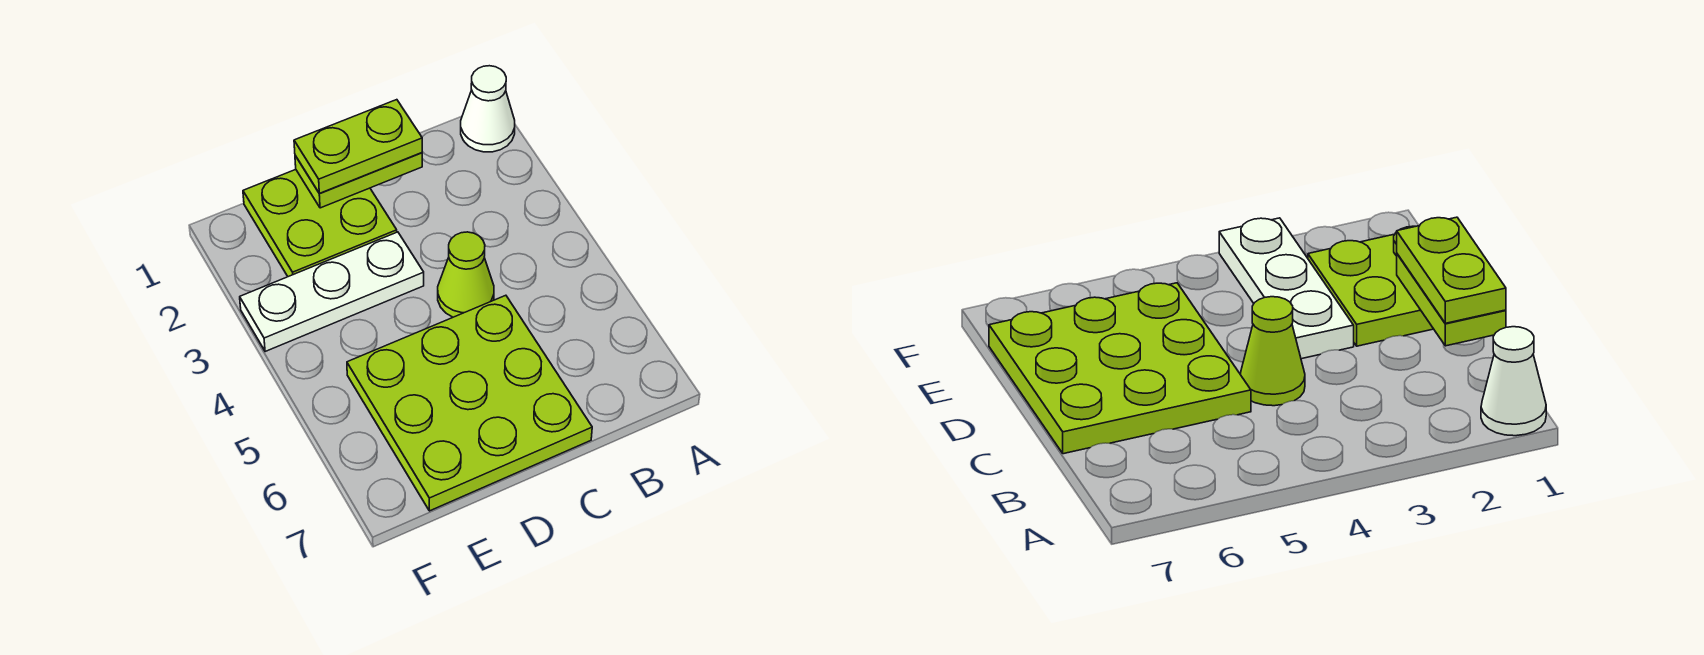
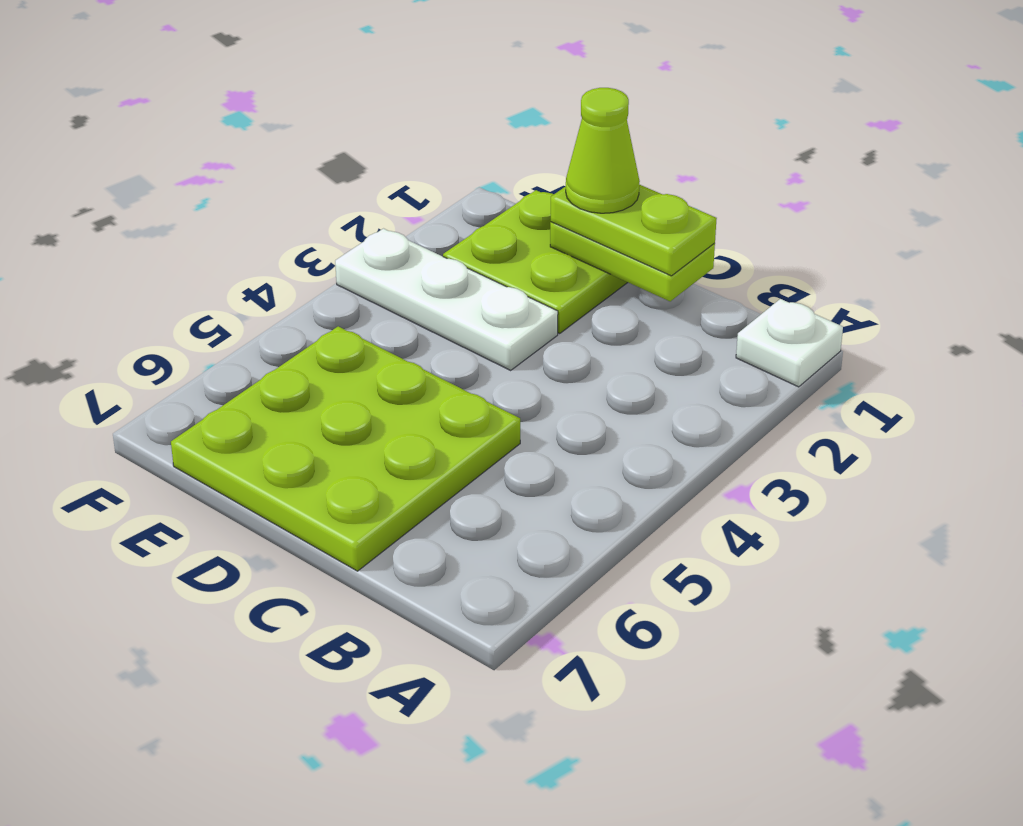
white cone A1 level 1 -> white plate A1 level 1
lime cone C4 level 1 -> lime cone D1 level 4

